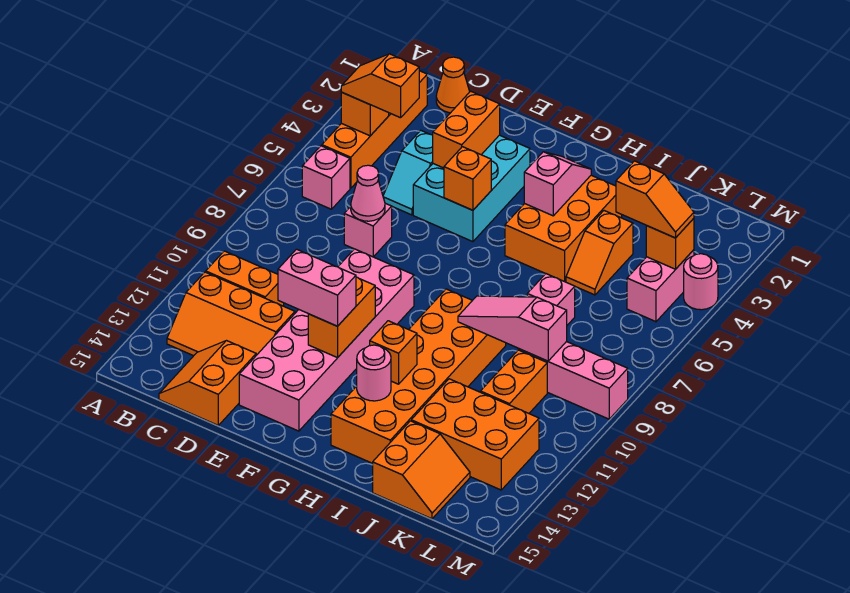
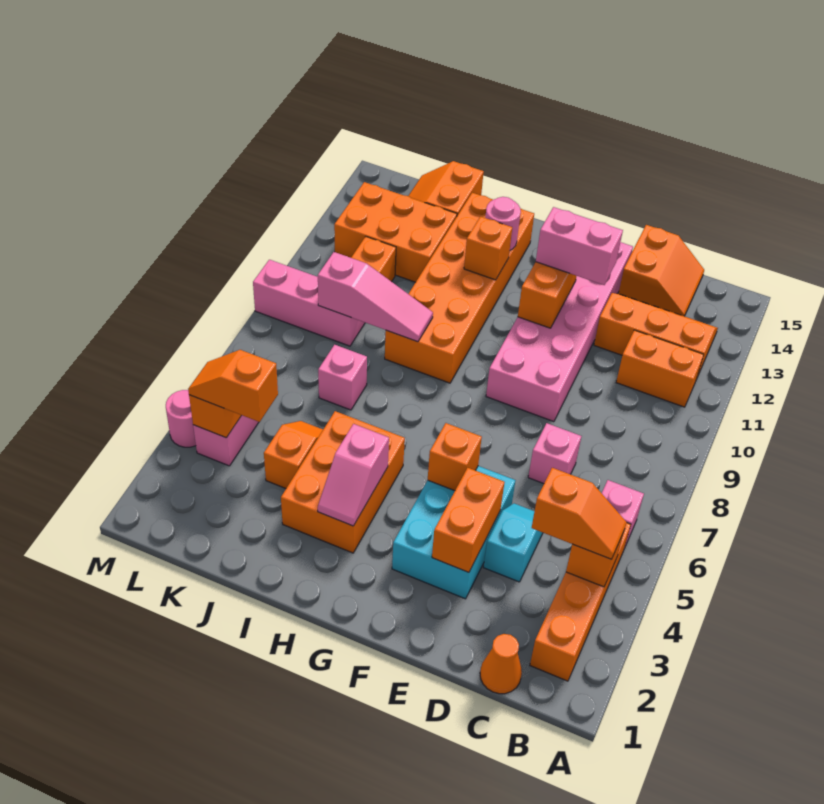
pink cone D7 level 2 -> none

